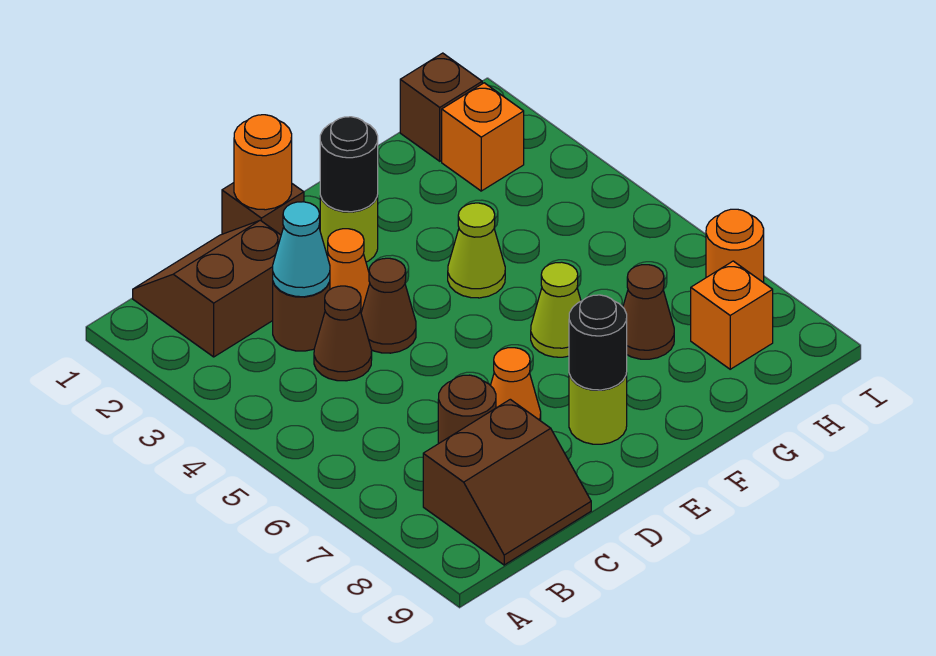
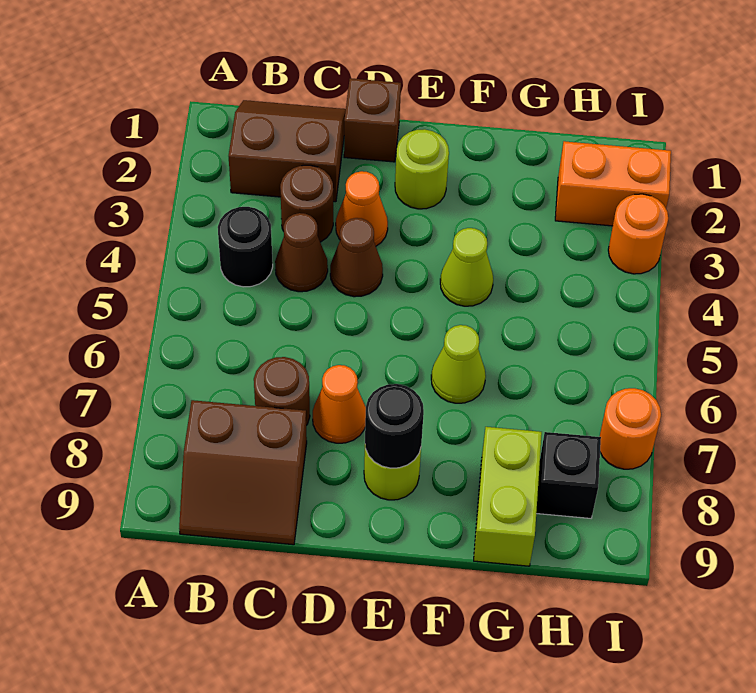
cyan cone C3 level 2 -> none
orange round brick D1 level 2 -> orange round brick I3 level 1
black round brick E2 level 2 -> black round brick B4 level 1
brown cone G7 level 1 -> none
none -> lime brick G8:G9 level 1
brown brick H1 level 1 -> none
orange brick H2 level 1 -> orange brick H2:I2 level 1
orange brick H8 level 1 -> black brick H8 level 1

